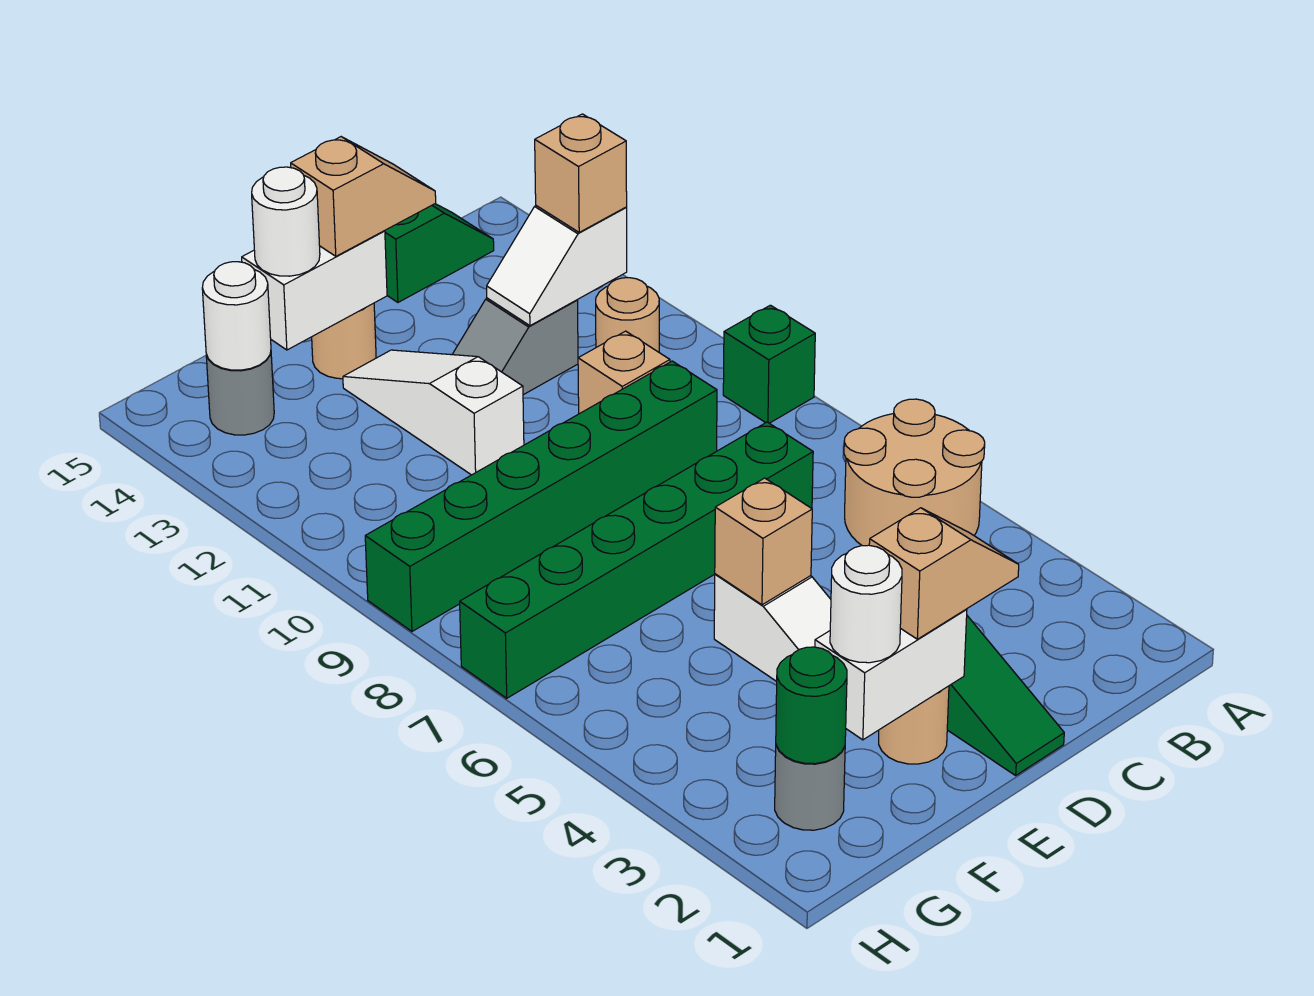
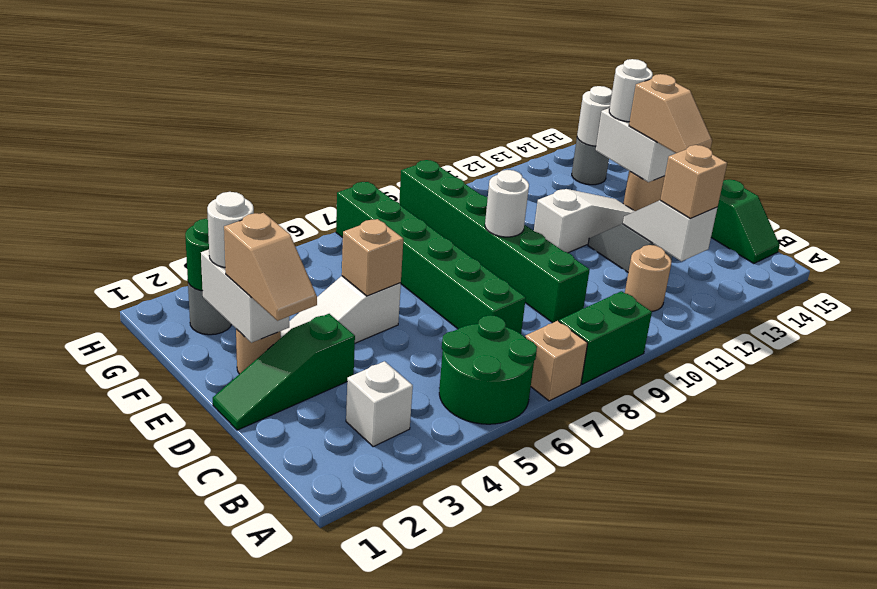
tan round brick A5:B6 level 1 -> green round brick A5:B6 level 1
green brick A9 level 1 -> green brick A8:A9 level 1
none -> white brick B3 level 1
tan brick C10 level 1 -> tan brick A7 level 1
none -> white round brick E9 level 2

